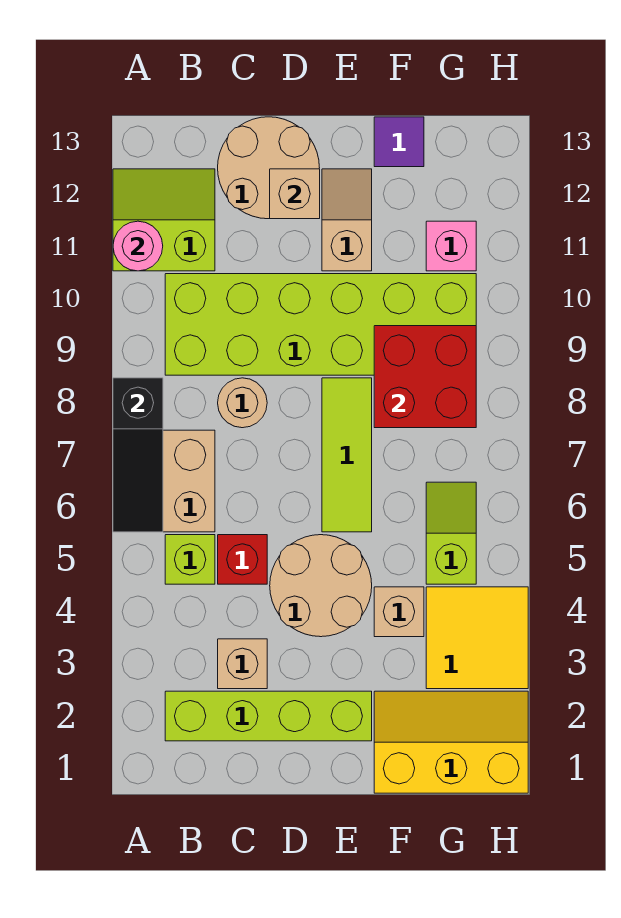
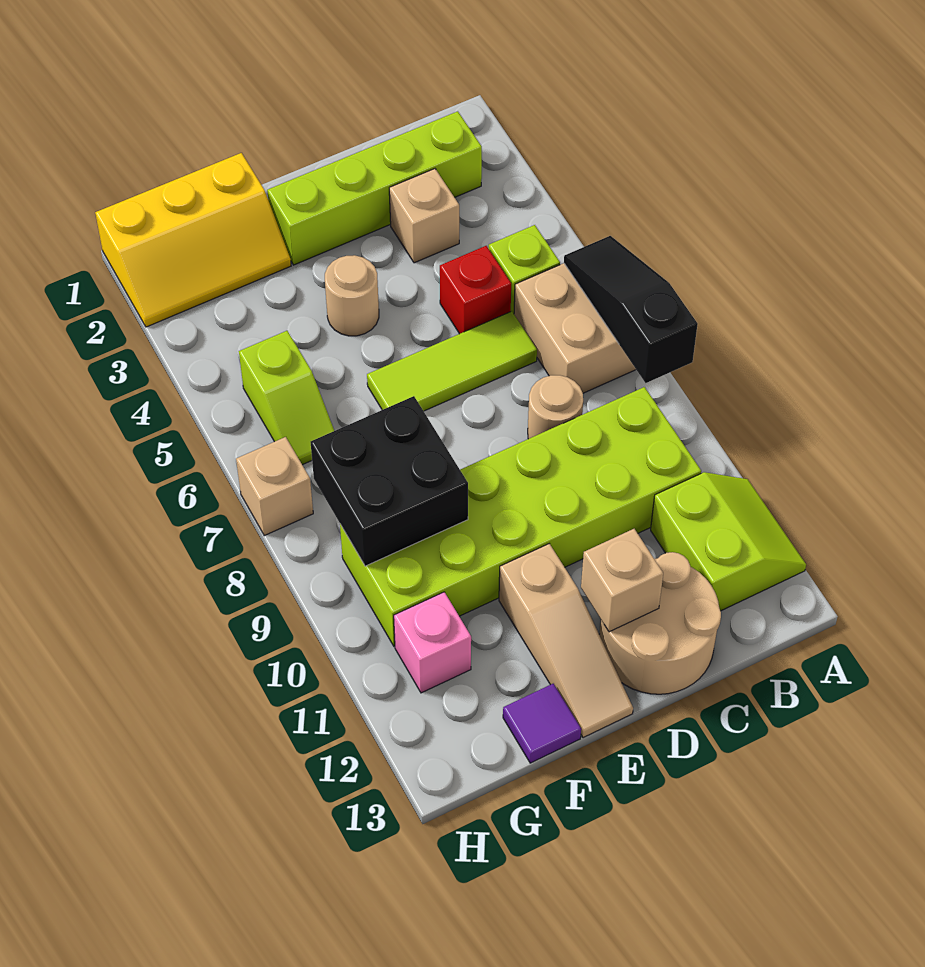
lime slope A11:B12 level 1 top 11 -> lime slope A11:B12 level 1 top B
pink round brick A11 level 2 -> none
tan round brick D4:E5 level 1 -> tan round brick E4 level 1
lime tile E6:E8 level 1 -> lime tile C6:E6 level 1
tan slope E11:E12 level 1 top 11 -> tan slope E11:E13 level 1 top 11
tan brick F4 level 1 -> tan brick H7 level 1
red brick F8:G9 level 2 -> black brick F8:G9 level 2
yellow tile G3:H4 level 1 -> none

